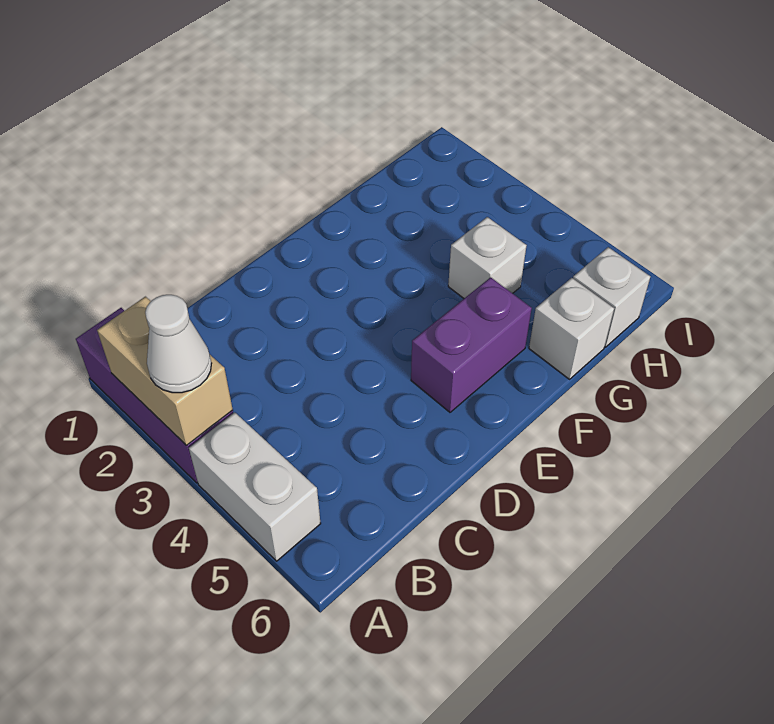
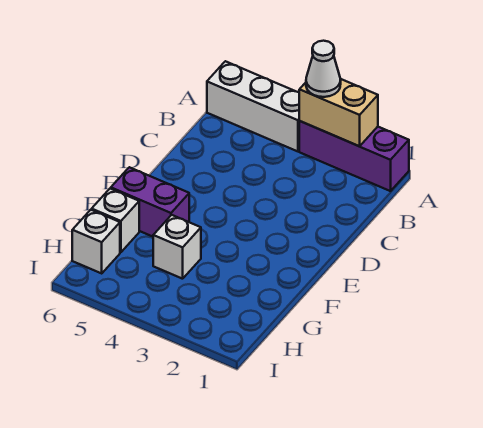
white brick A4:A5 level 1 -> white brick A4:A6 level 1
purple brick E5:F5 level 1 -> purple brick F5:F6 level 1

